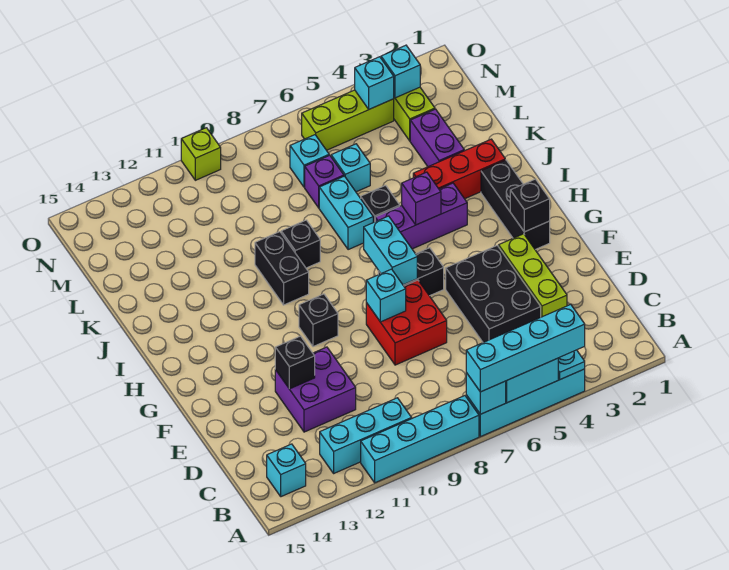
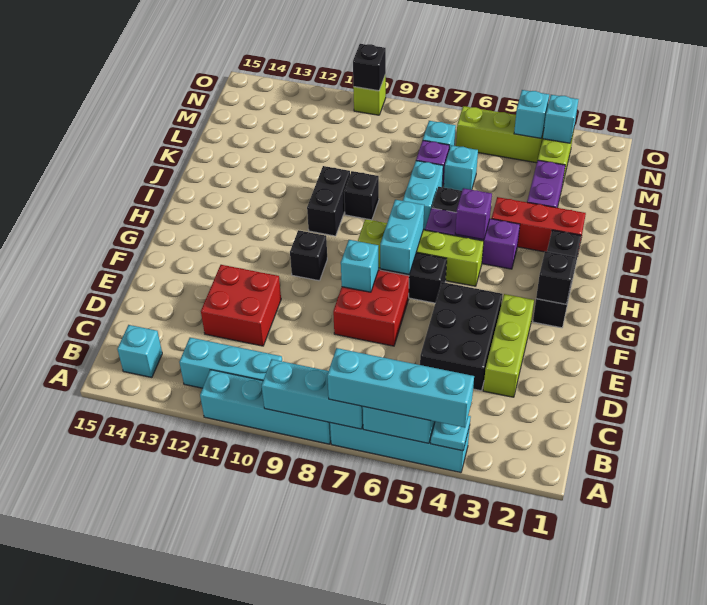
cyan brick A7 level 2 -> cyan brick A7:A9 level 2
purple brick D11:E12 level 1 -> red brick D11:E12 level 1
black brick E12 level 2 -> black brick O10 level 2
none -> lime brick H5:H8 level 1

